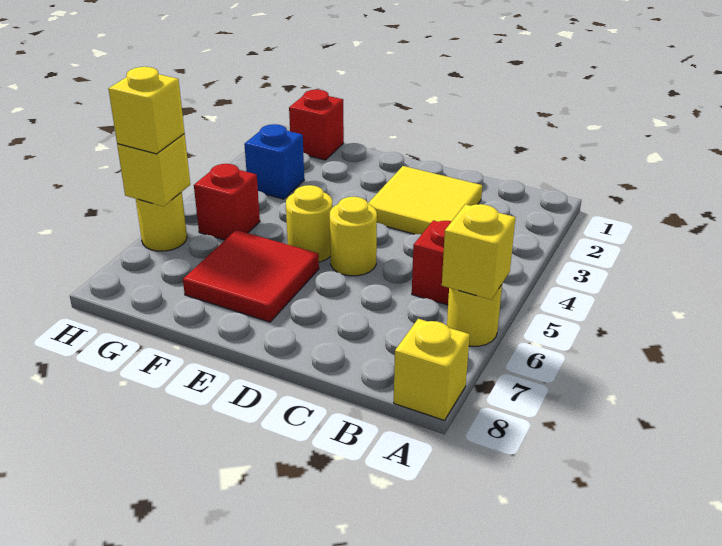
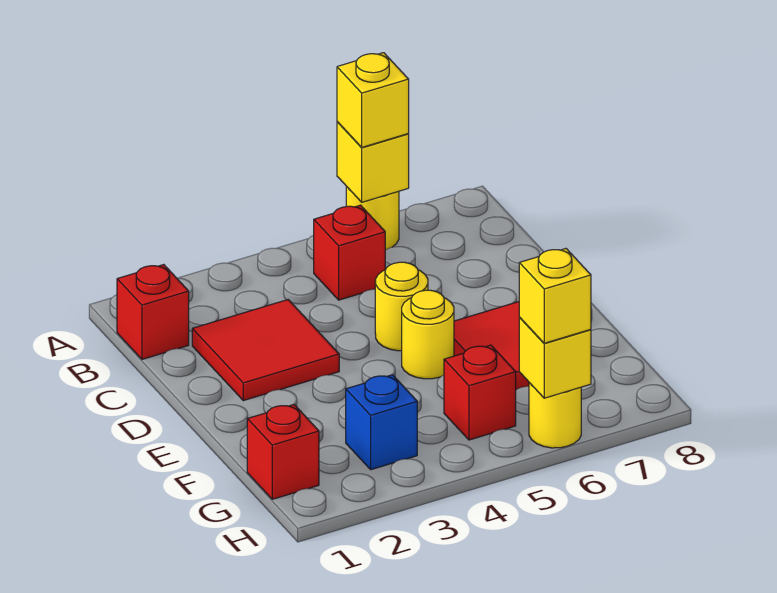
yellow brick A8 level 1 -> yellow brick A6 level 3
none -> red brick B1 level 1
yellow tile C2:D3 level 1 -> red tile C2:D3 level 1

